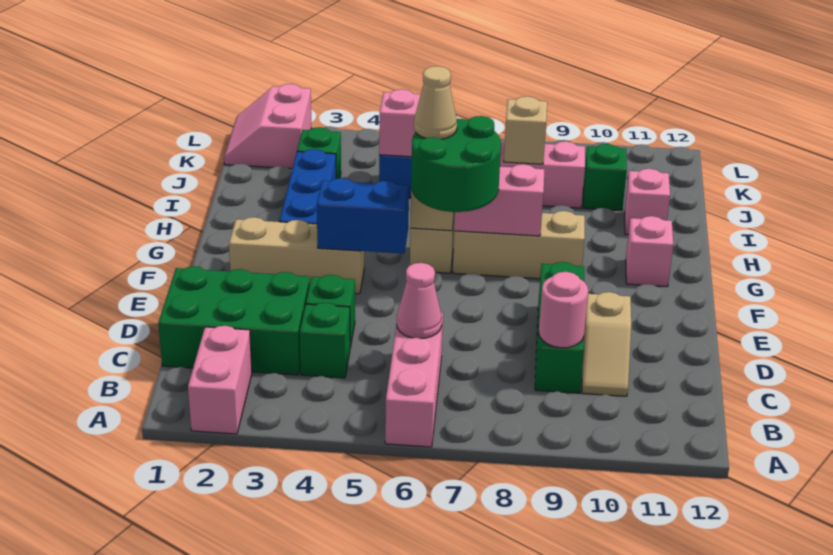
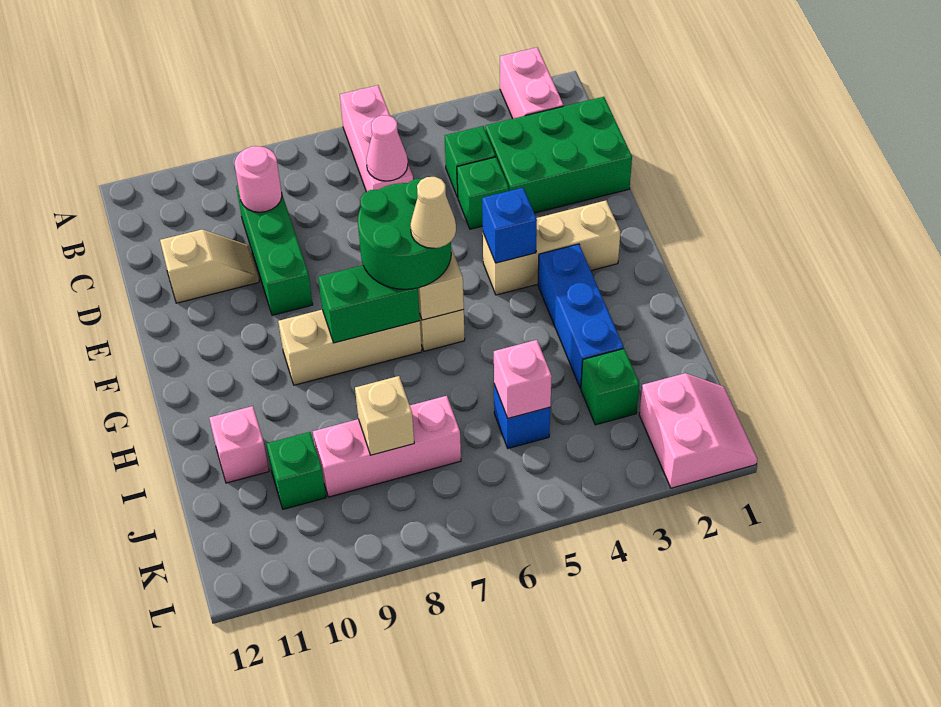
tan slope C10:D10 level 1 top D -> tan slope D10:D11 level 1 top 11
blue brick F4:F5 level 2 -> blue brick F4 level 2
pink brick G7:G8 level 2 -> green brick G7:G8 level 2
pink brick G11 level 1 -> none

